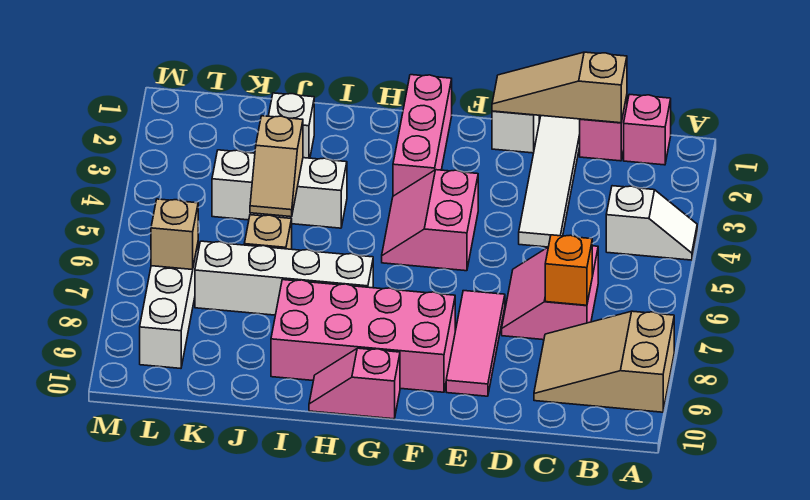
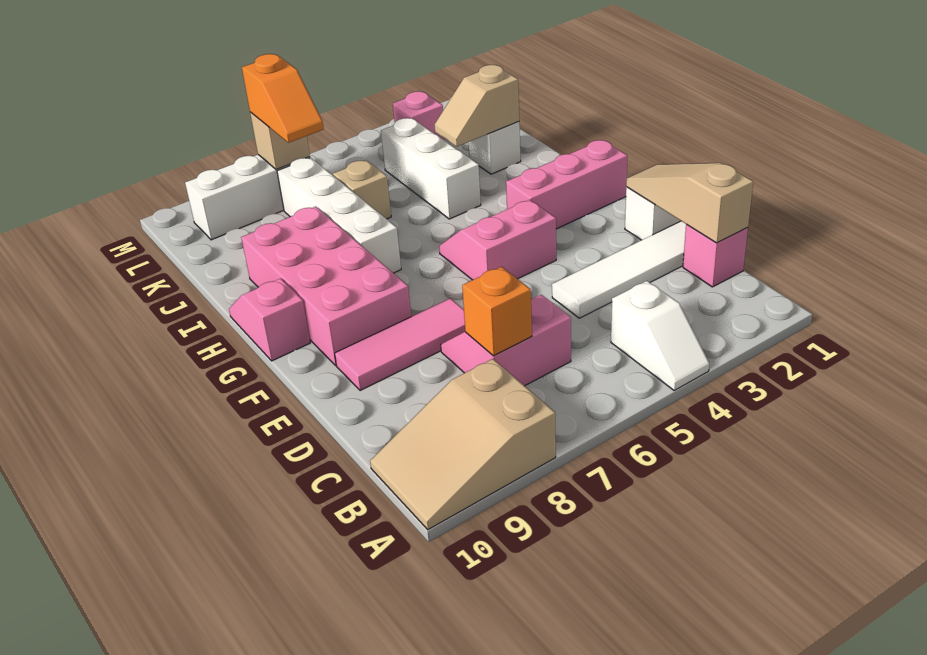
tan slope A8:C9 level 1 top A -> tan slope A8:B10 level 1 top 8
pink brick B1 level 1 -> pink brick L3 level 1
tan slope J4:J5 level 2 top 4 -> tan slope J2:J3 level 2 top 2
none -> orange slope K7:L7 level 3 top L

